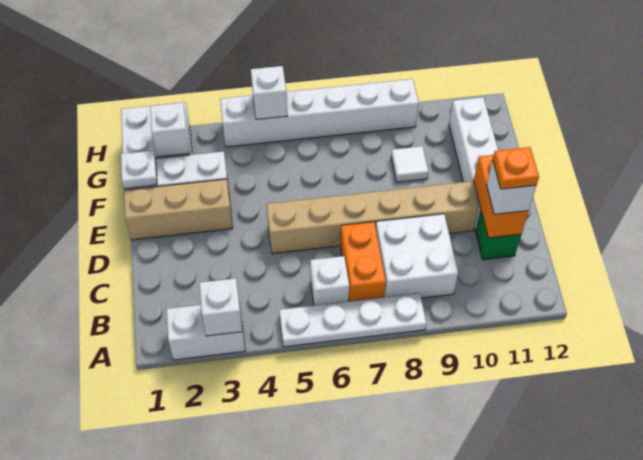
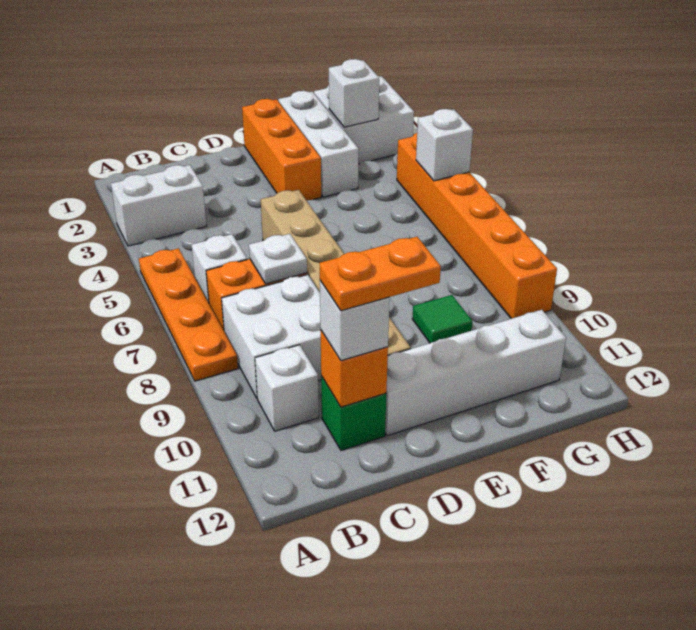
white brick A2:A3 level 1 -> white brick A3:B3 level 1
white brick A3 level 2 -> white brick B10 level 1
white plate A5:A8 level 1 -> orange plate A5:A8 level 1
orange brick C11:D11 level 2 -> orange brick C11 level 2
orange plate C11 level 4 -> orange plate C11:D11 level 4
tan brick E1:E3 level 1 -> orange brick E1:E3 level 1
white plate F1 level 2 -> white plate C7 level 2
white tile F9 level 1 -> green tile F9 level 1
white brick H4:H9 level 1 -> orange brick H4:H9 level 1

